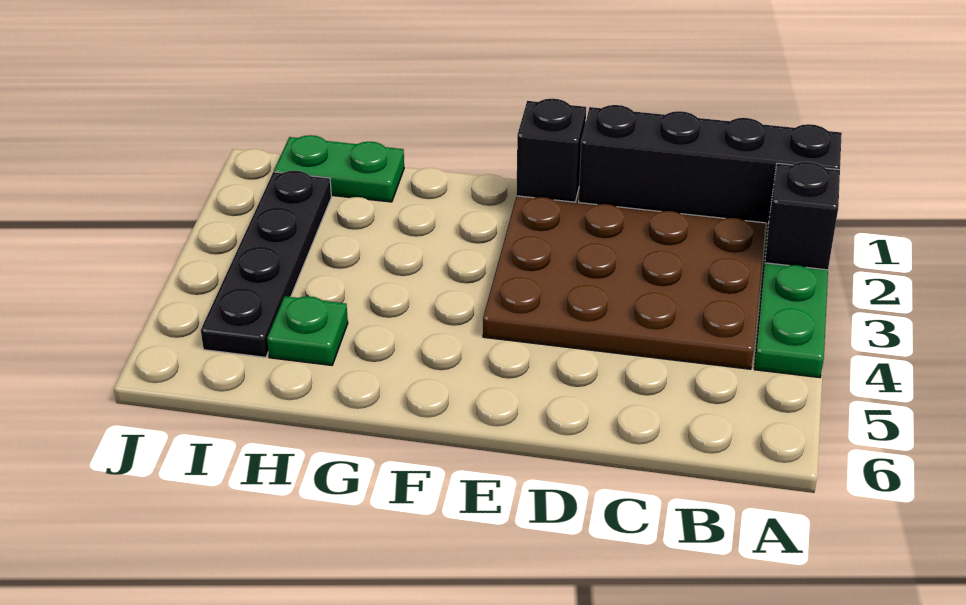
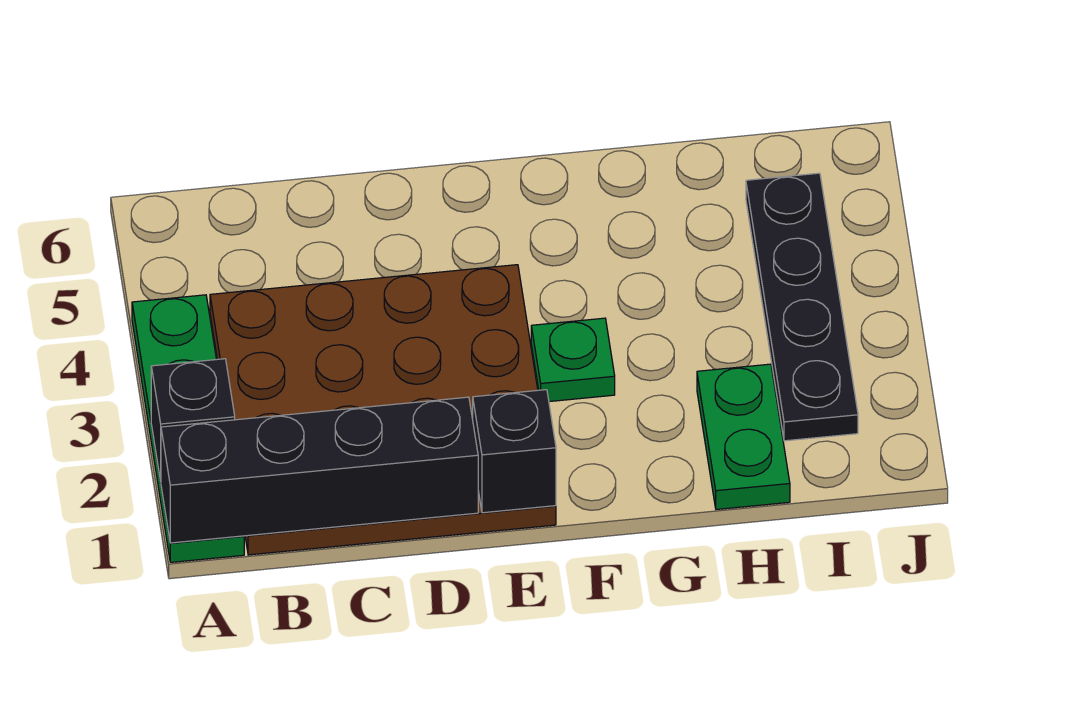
green plate H1:I1 level 1 -> green plate H1:H2 level 1
green plate H5 level 1 -> green plate F3 level 1

